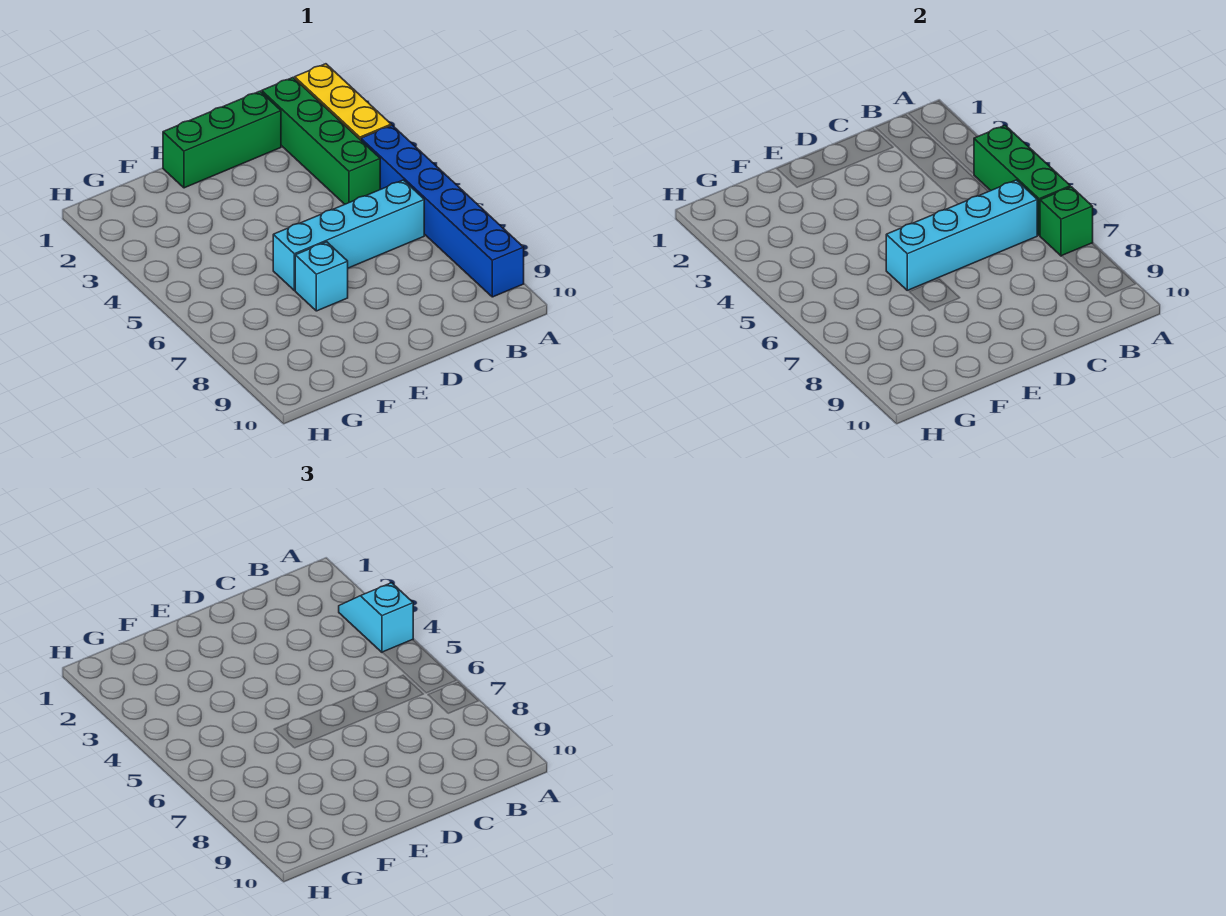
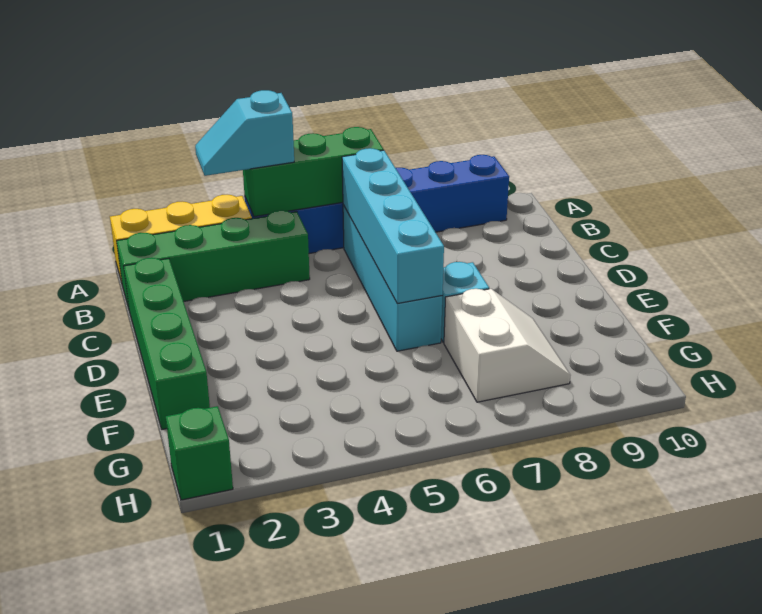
green brick A7 level 2 -> green brick H1 level 1
green brick C1:E1 level 1 -> green brick C1:F1 level 1
none -> white slope F7:G8 level 1 top 7

